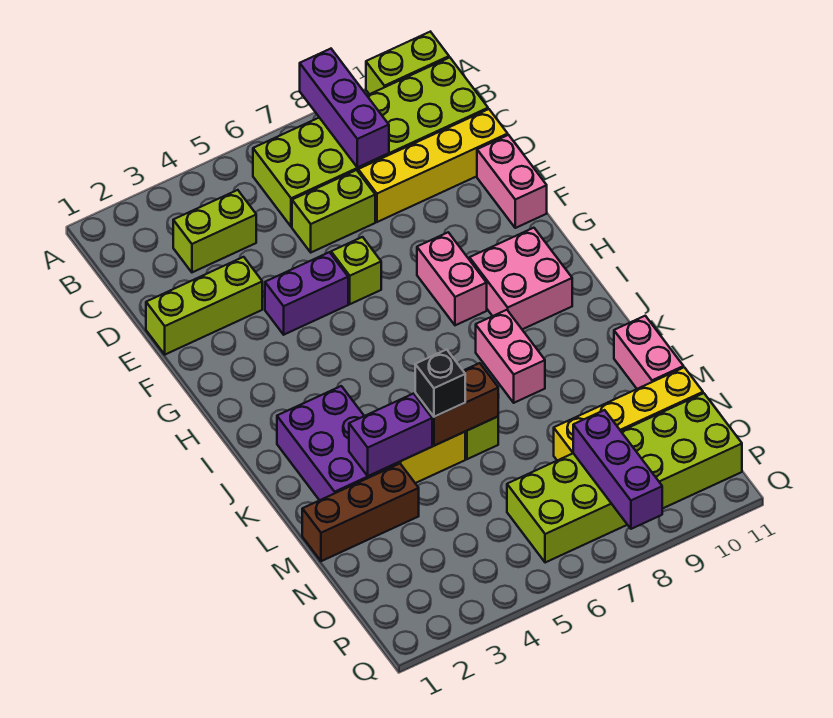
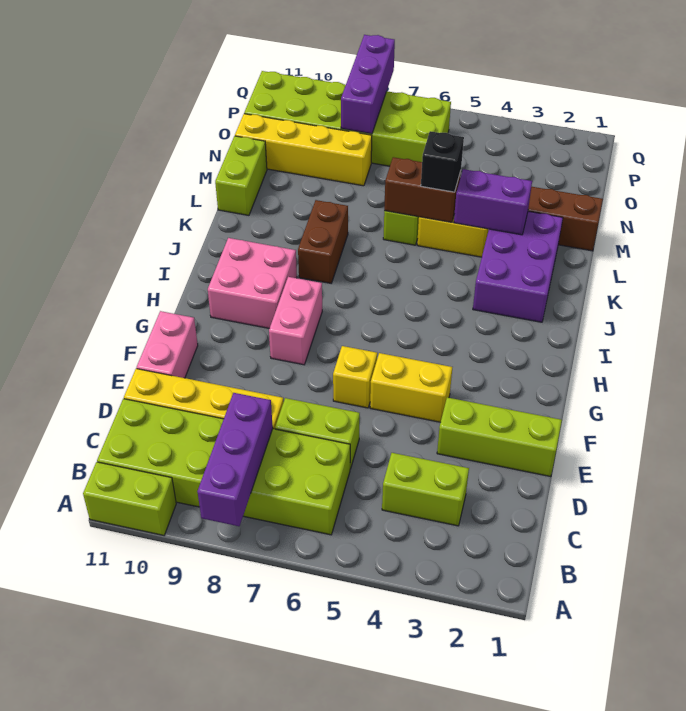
purple brick F4:F5 level 1 -> yellow brick F4:F5 level 1
lime brick F6 level 1 -> yellow brick F6 level 1
pink brick J8:K8 level 1 -> brown brick J8:K8 level 1
pink brick L11:M11 level 1 -> lime brick L11:M11 level 1

